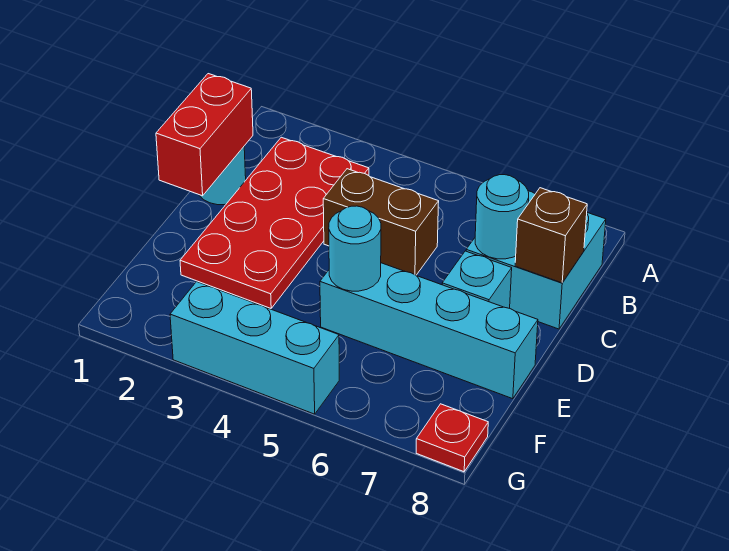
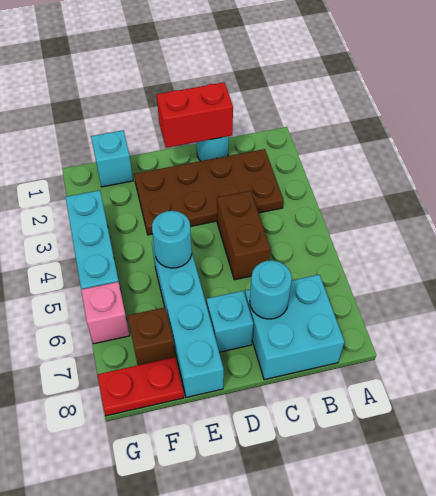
red plate B2:E3 level 1 -> brown plate B2:E3 level 1
brown brick C8 level 2 -> brown brick F7 level 1
none -> cyan brick F1 level 1
none -> pink brick G6 level 1
red plate G8 level 1 -> red plate F8:G8 level 1

